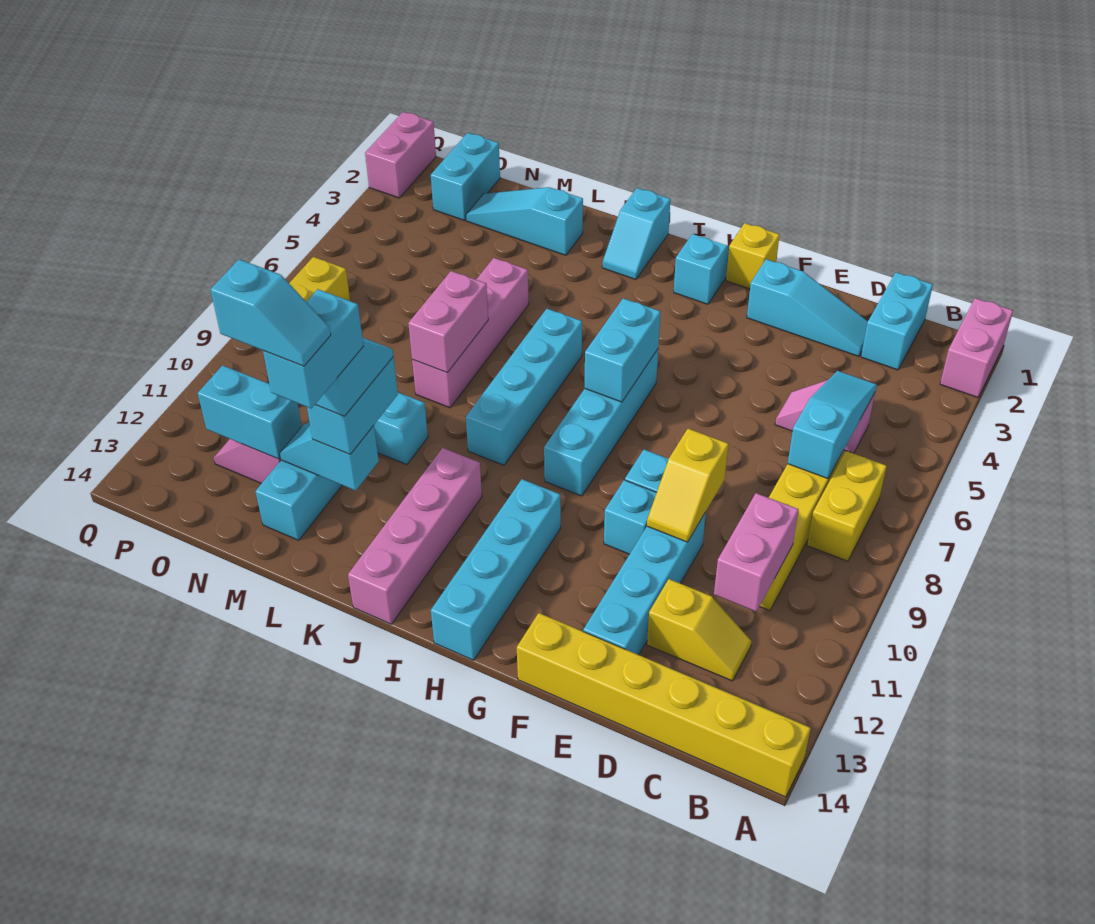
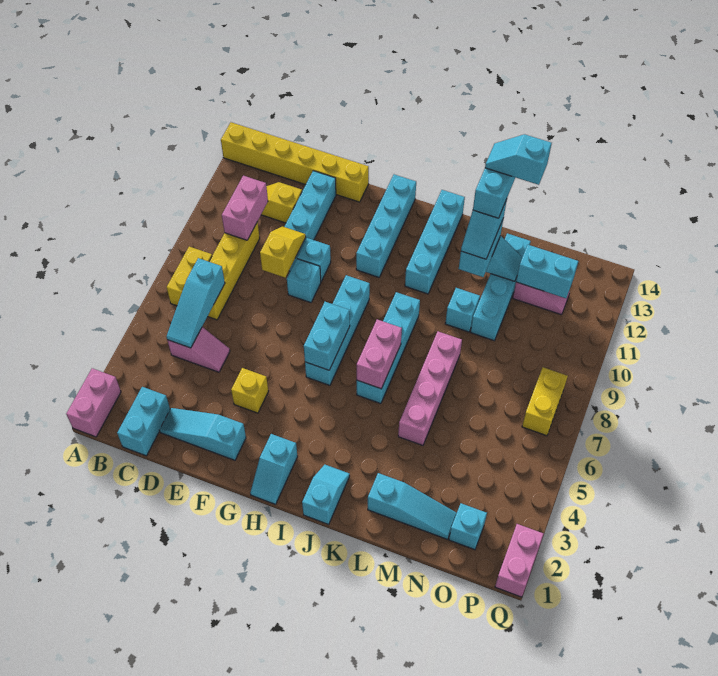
yellow brick G1 level 1 -> yellow brick F4 level 1
pink brick J11:J14 level 1 -> cyan brick J11:J14 level 1
pink brick L7:L8 level 2 -> pink brick J6:J7 level 2
cyan brick O1:O2 level 1 -> cyan brick O2 level 1

